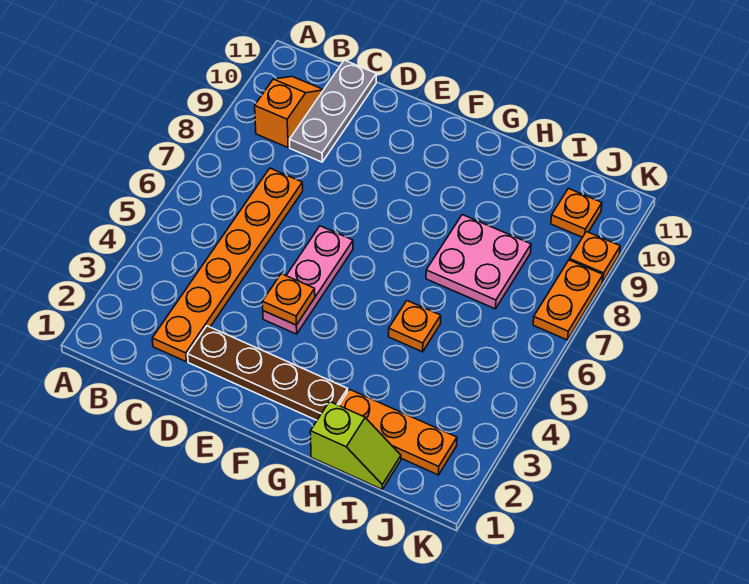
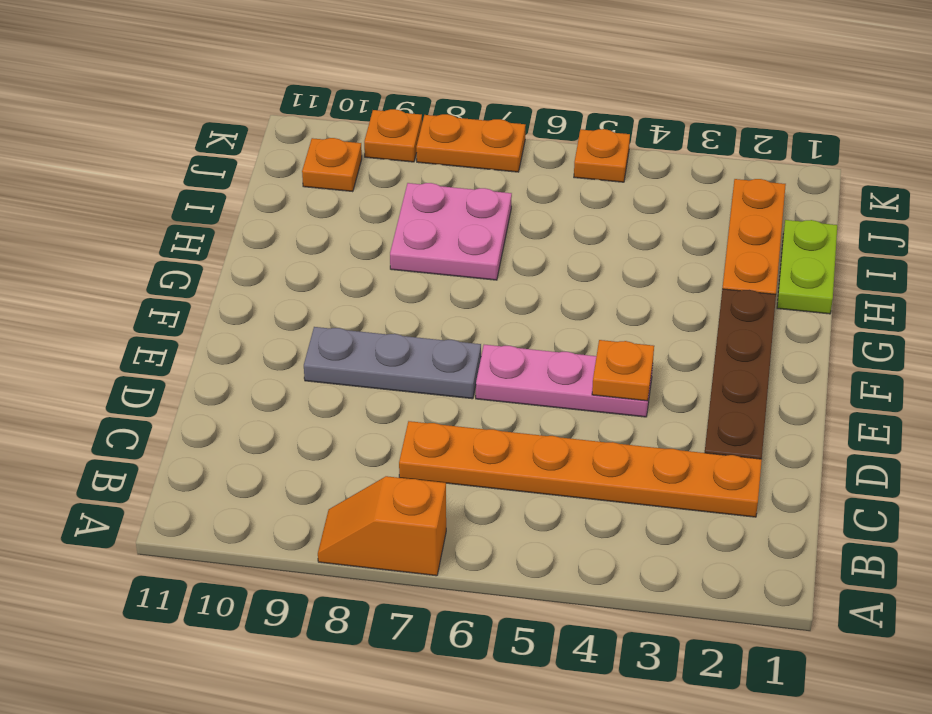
orange slope B9:B10 level 1 top 9 -> orange slope A7:A8 level 1 top 7
grey plate C9:C11 level 1 -> grey plate E7:E9 level 1
lime slope H1:I1 level 1 top H -> lime plate H1:I1 level 1
orange plate H5 level 1 -> orange plate K5 level 1

